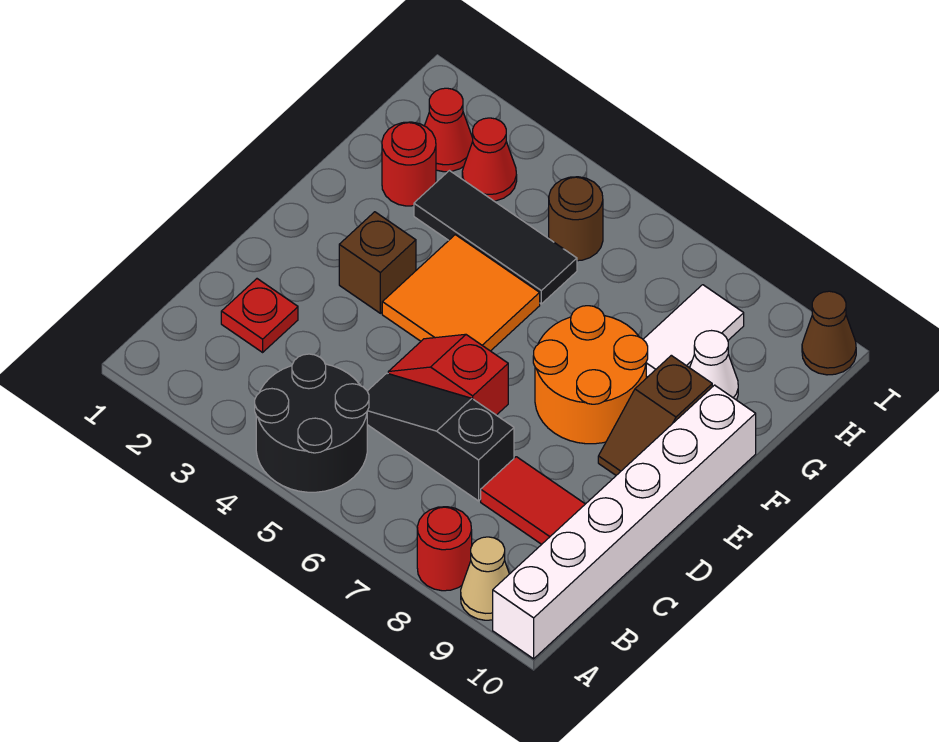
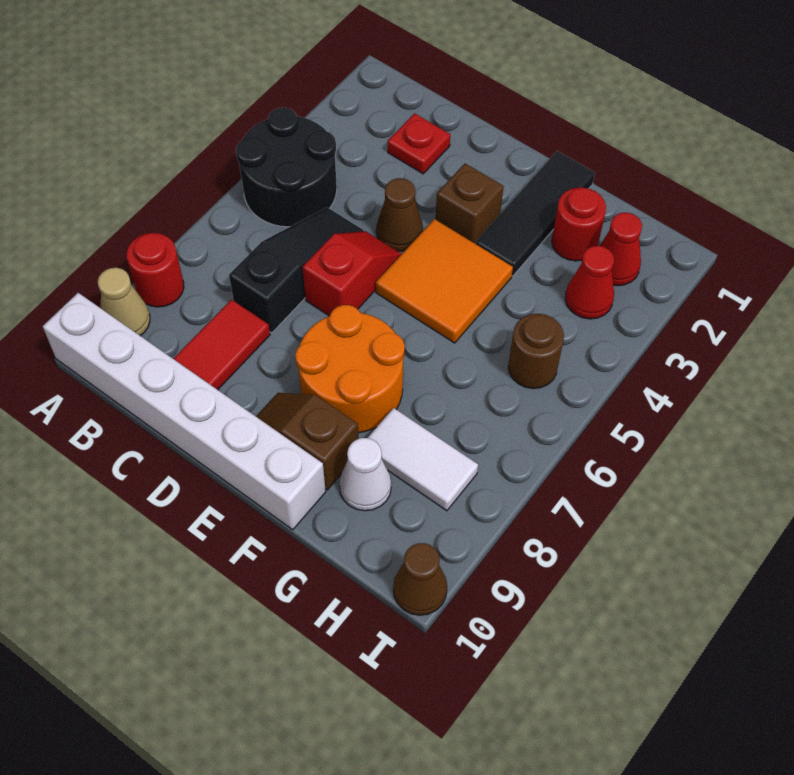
none -> brown cone D4 level 1
black tile G3:G5 level 1 -> black tile F1:F3 level 1

